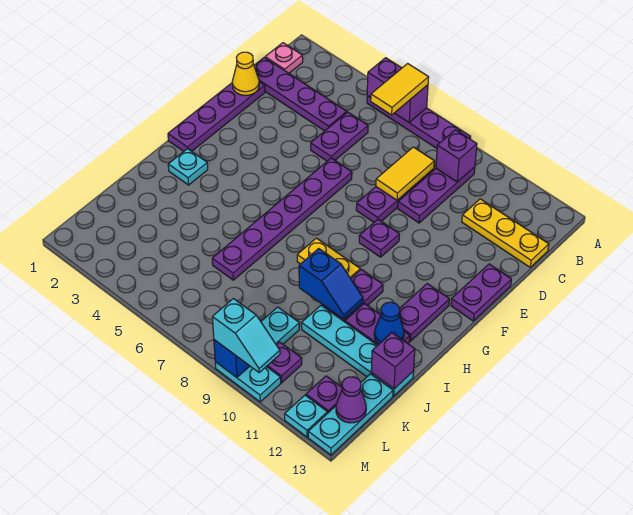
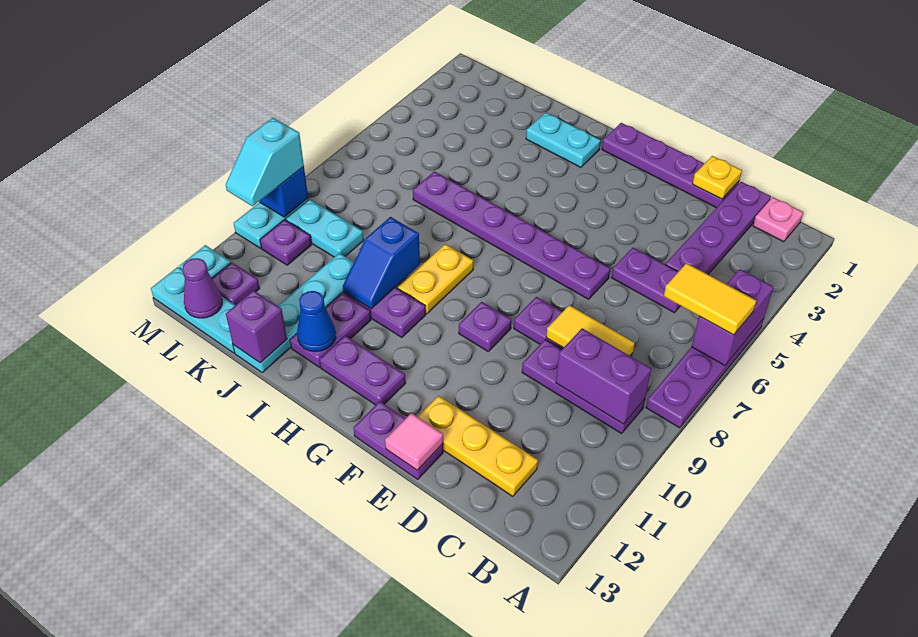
purple brick B9 level 2 -> purple brick B9:C9 level 2
yellow plate C11:C13 level 1 -> yellow plate C12:E12 level 1
yellow cone D1 level 2 -> yellow plate D1 level 2
none -> pink tile E13 level 2
cyan plate H2 level 1 -> cyan plate H2:I2 level 1

